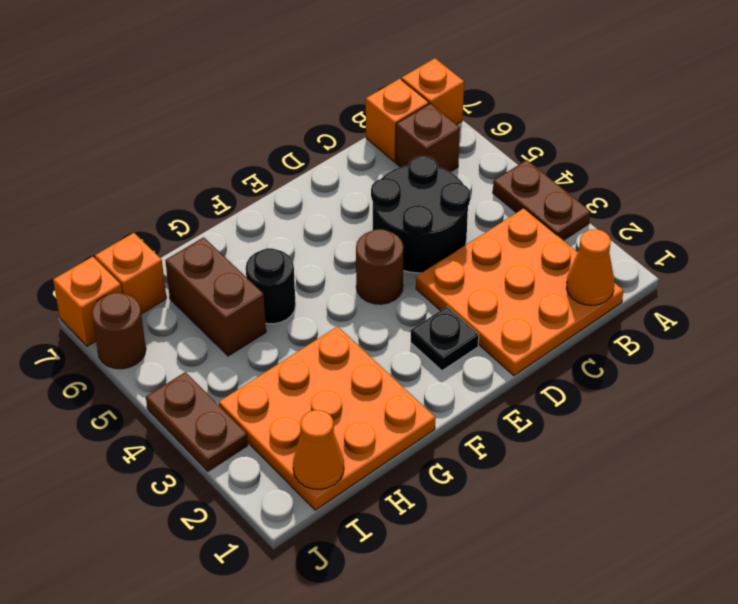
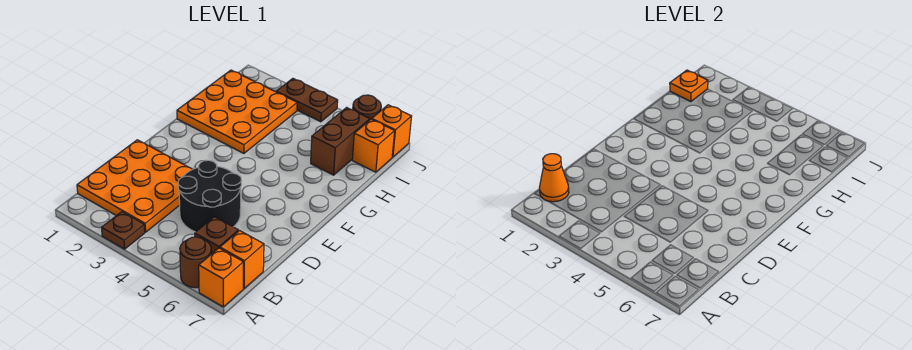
brown plate A3:A4 level 1 -> brown plate A3 level 1
black plate E2 level 1 -> none
brown round brick E4 level 1 -> brown round brick A6 level 1
black round brick G5 level 1 -> none
brown brick H5:H6 level 1 -> brown brick H6:I6 level 1
orange cone I1 level 2 -> orange plate I1 level 2

